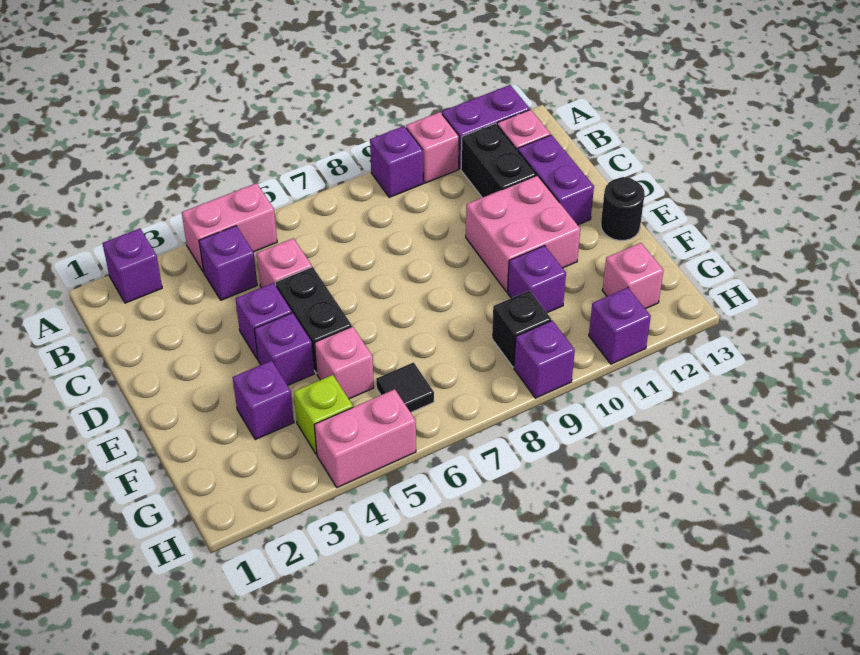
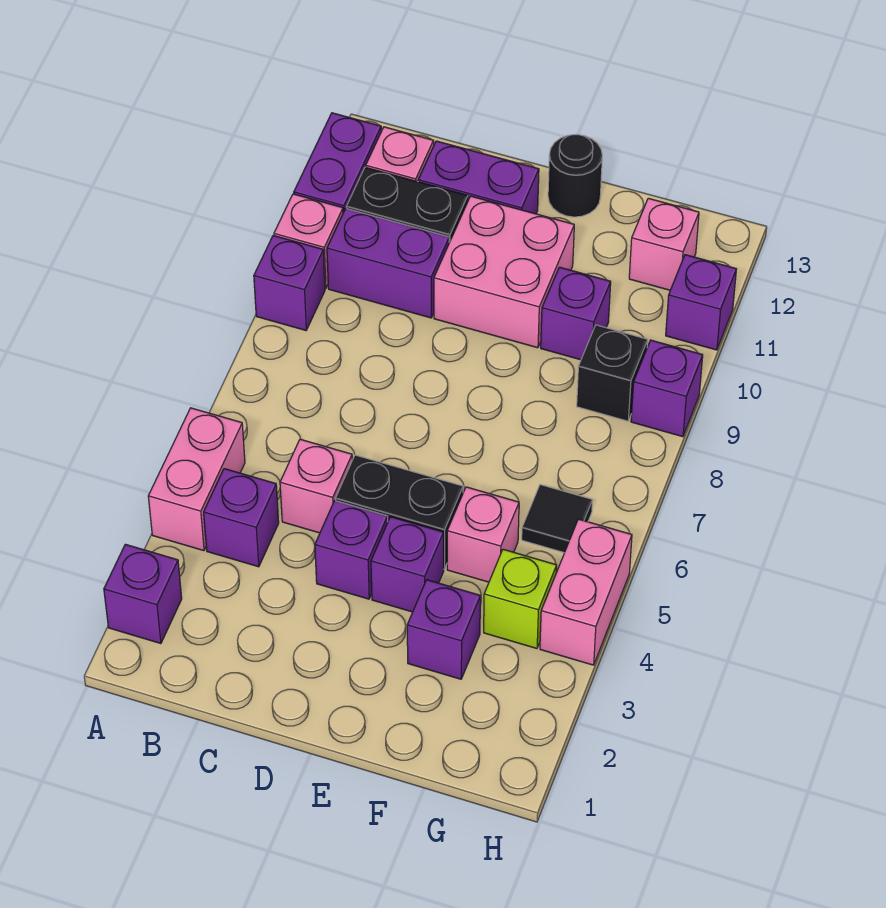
none -> purple brick B10:C10 level 1

